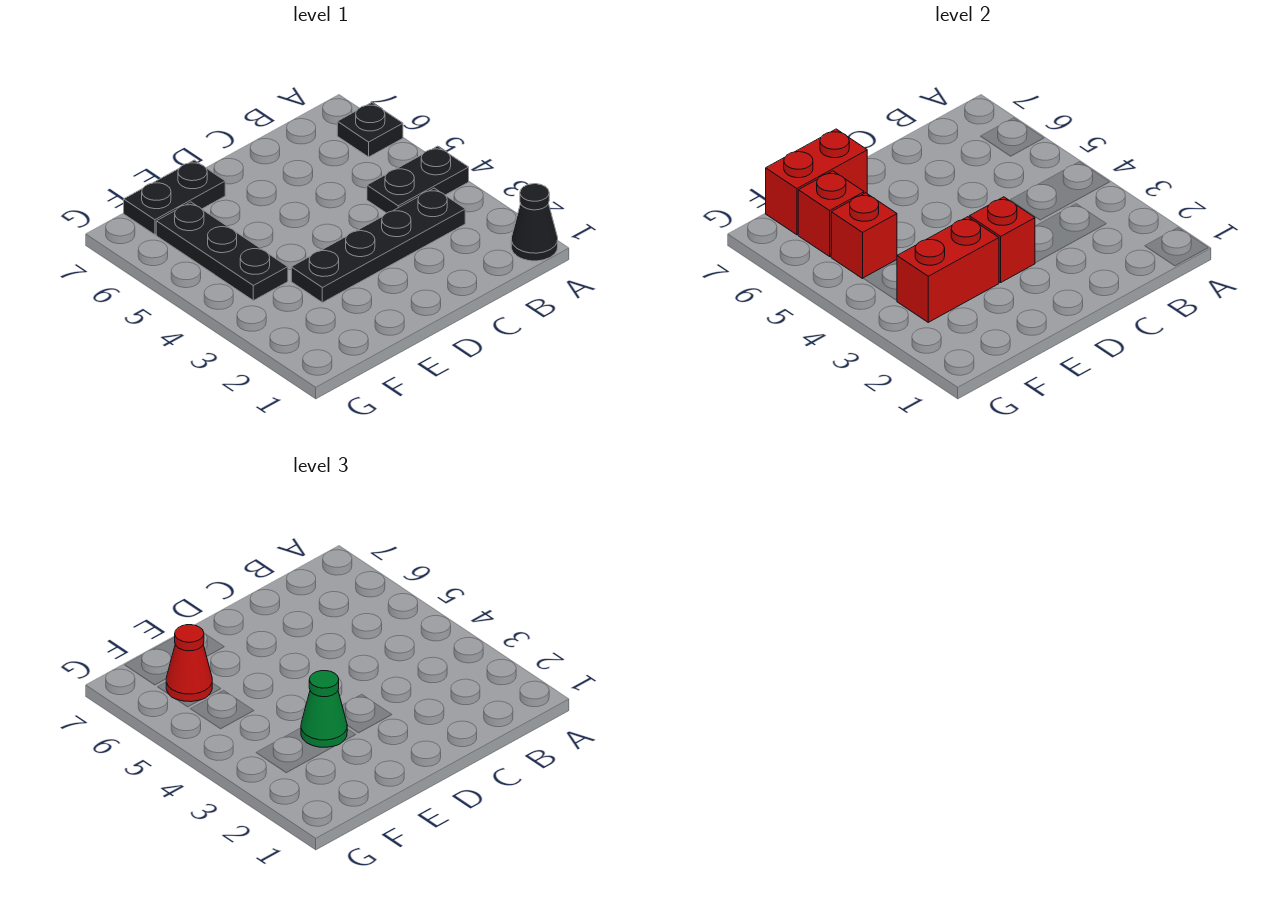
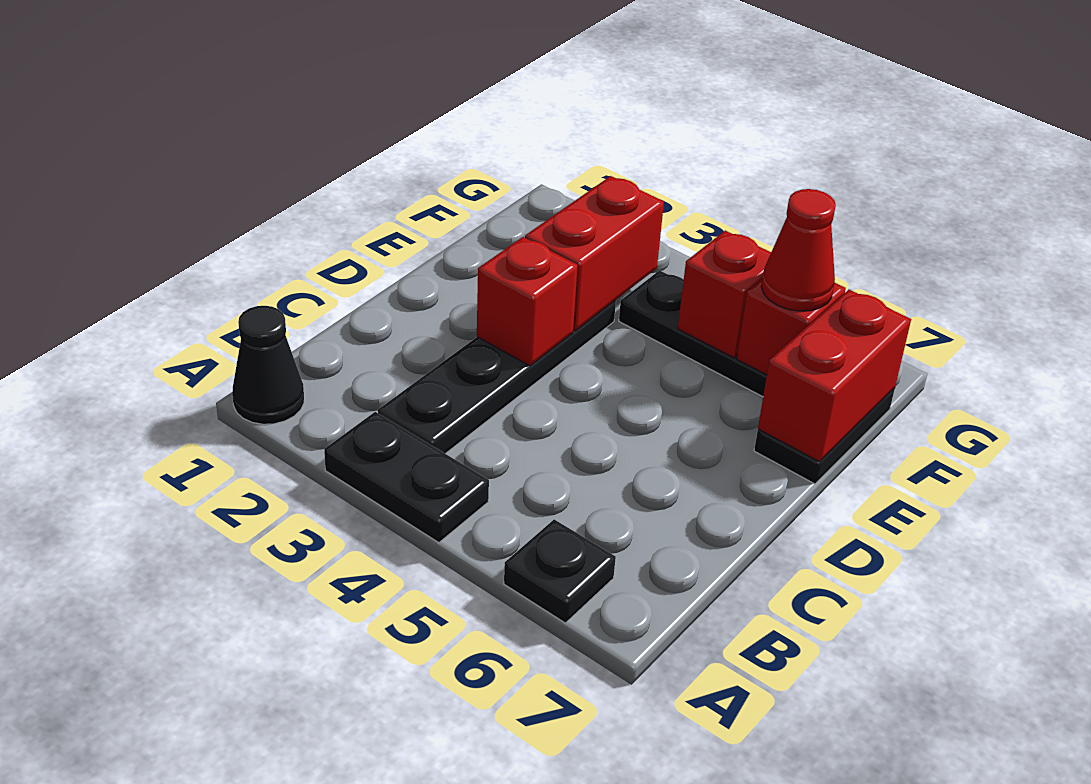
black plate A4:B4 level 1 -> black plate A3:A4 level 1
green cone E3 level 3 -> none

